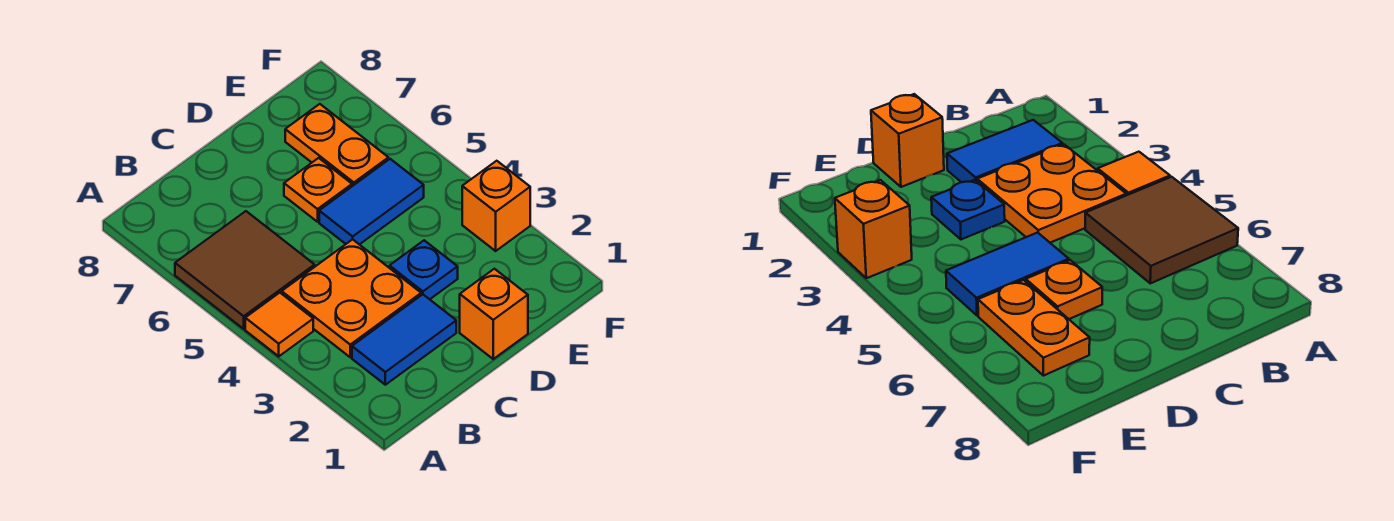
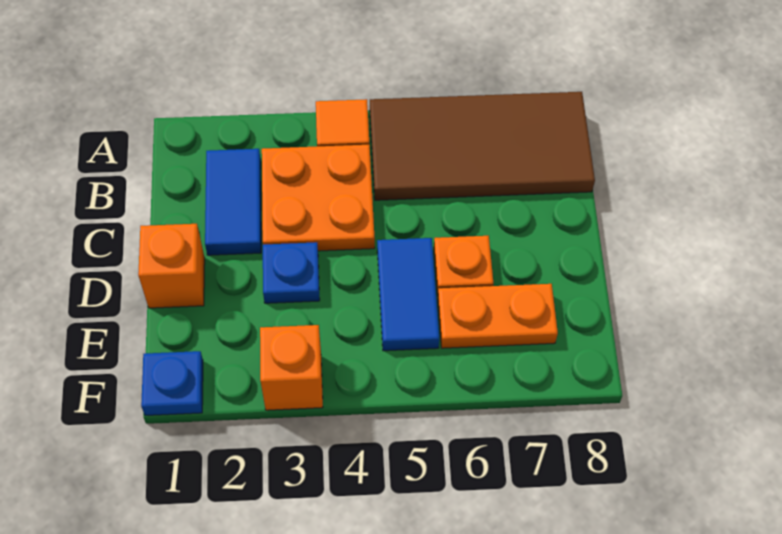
brown tile A5:B6 level 1 -> brown tile A5:B8 level 1
none -> blue plate F1 level 1

